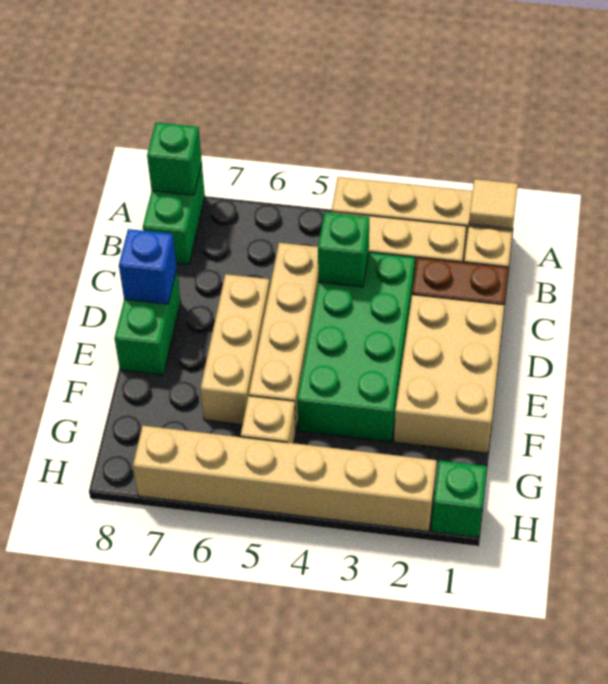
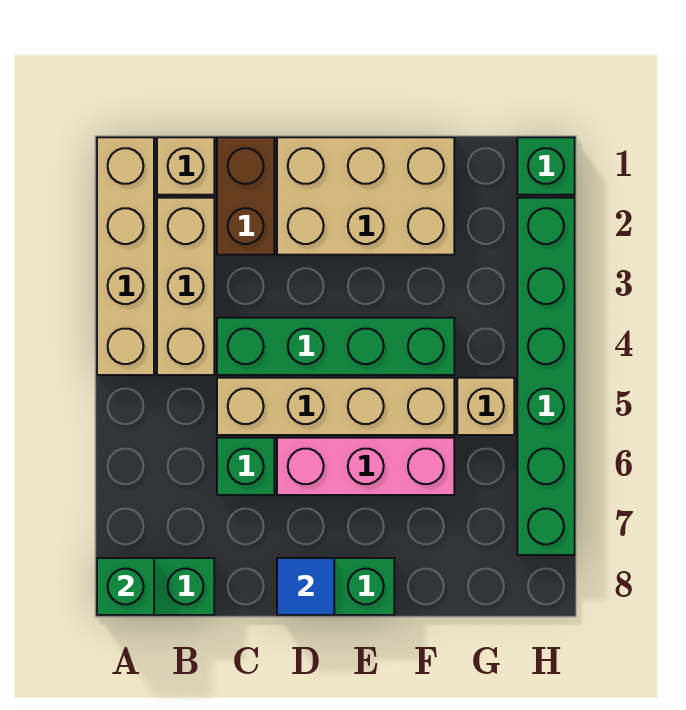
tan tile A1 level 2 -> none
green brick C3:F4 level 1 -> green brick C4:F4 level 1
green brick C4 level 2 -> green brick C6 level 1
tan brick D6:F6 level 1 -> pink brick D6:F6 level 1
blue brick D8 level 2 -> blue tile D8 level 2
tan brick H2:H7 level 1 -> green brick H2:H7 level 1

